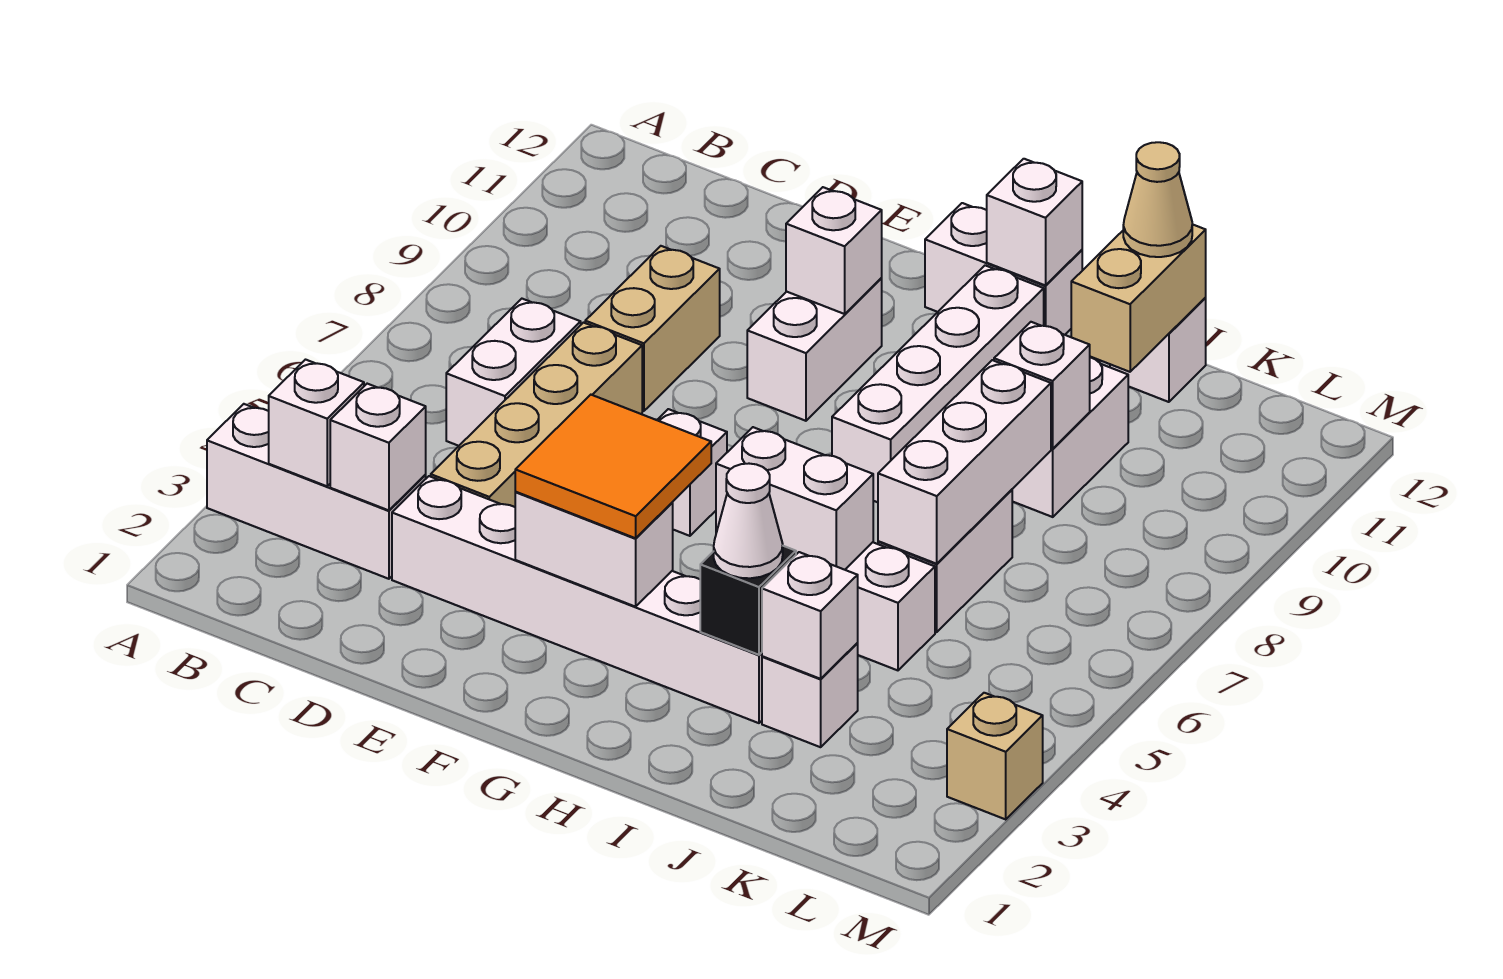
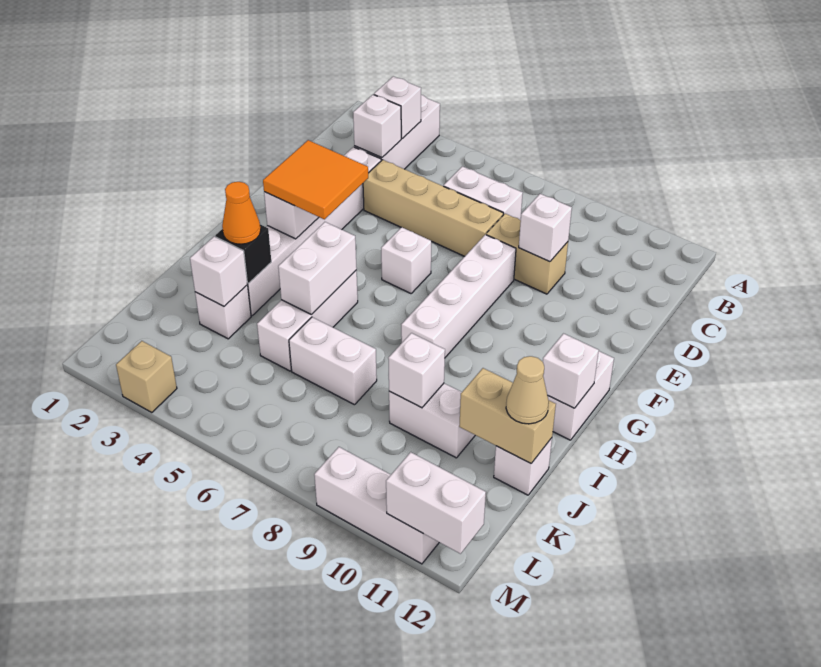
white brick F9:F10 level 1 -> white brick M11:M12 level 2
white brick F10 level 2 -> white brick D9 level 2
white brick H8:H11 level 1 -> white brick E8:H8 level 1
white cone I3 level 3 -> orange cone I3 level 3
white brick J6:J8 level 2 -> white brick M9:M11 level 1

